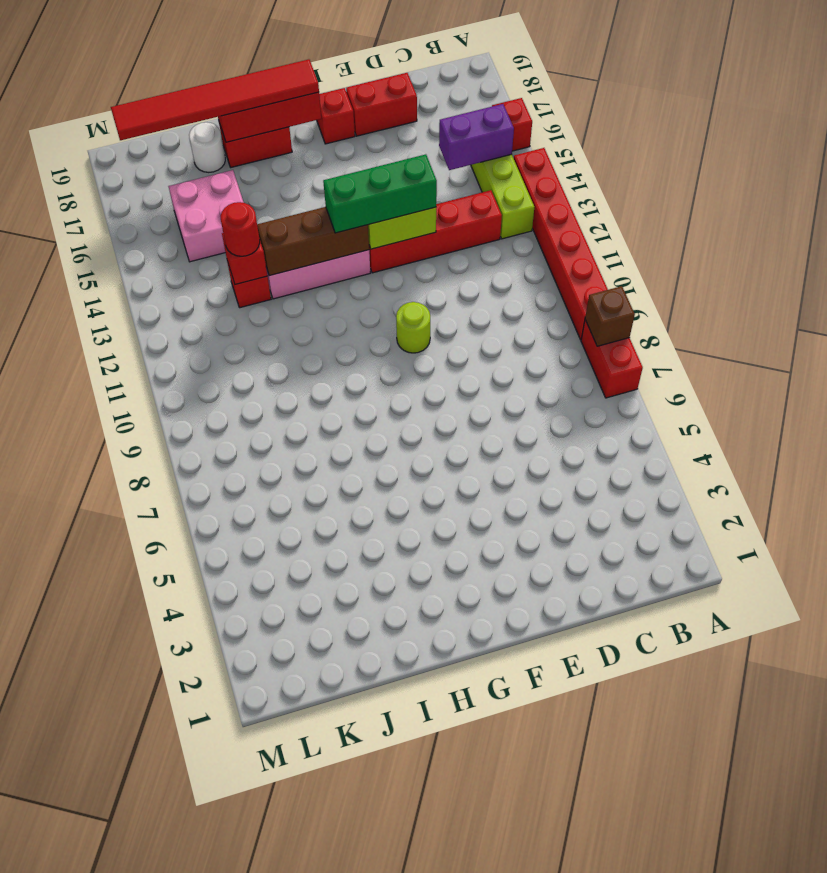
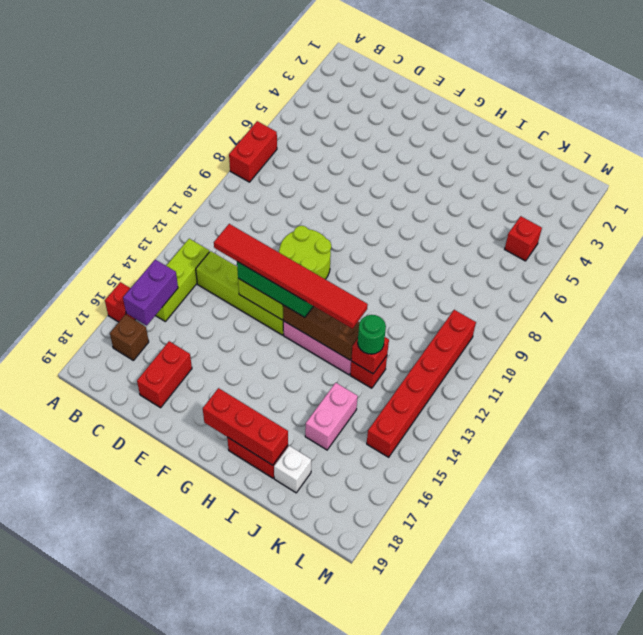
brown brick A8 level 2 -> brown brick B17 level 1
red brick A9:A14 level 1 -> red brick L10:L15 level 1
purple brick B15:C15 level 2 -> purple brick B15:B16 level 2
red brick C13:F13 level 1 -> lime brick C13:F13 level 1
red brick D18:E18 level 1 -> red brick D17:D18 level 1
lime round brick F10 level 1 -> lime round brick E10:F11 level 1
red brick F18 level 1 -> red brick L5 level 1
red tile G18:L18 level 3 -> red tile D13:I13 level 4
red round brick J13 level 3 -> green round brick J13 level 3
pink brick J15:K16 level 1 -> pink brick J15:J16 level 1
white round brick J18 level 1 -> white brick J18 level 1

